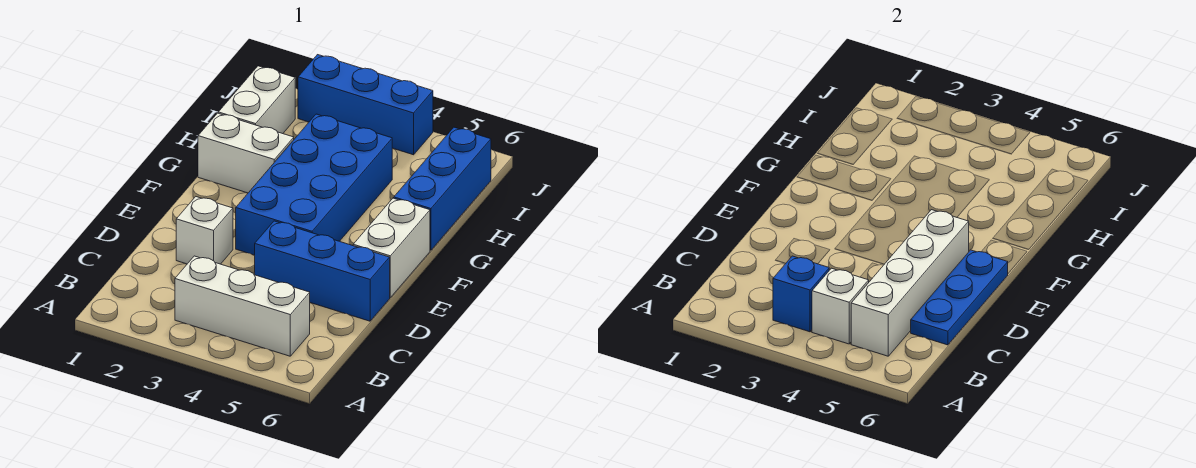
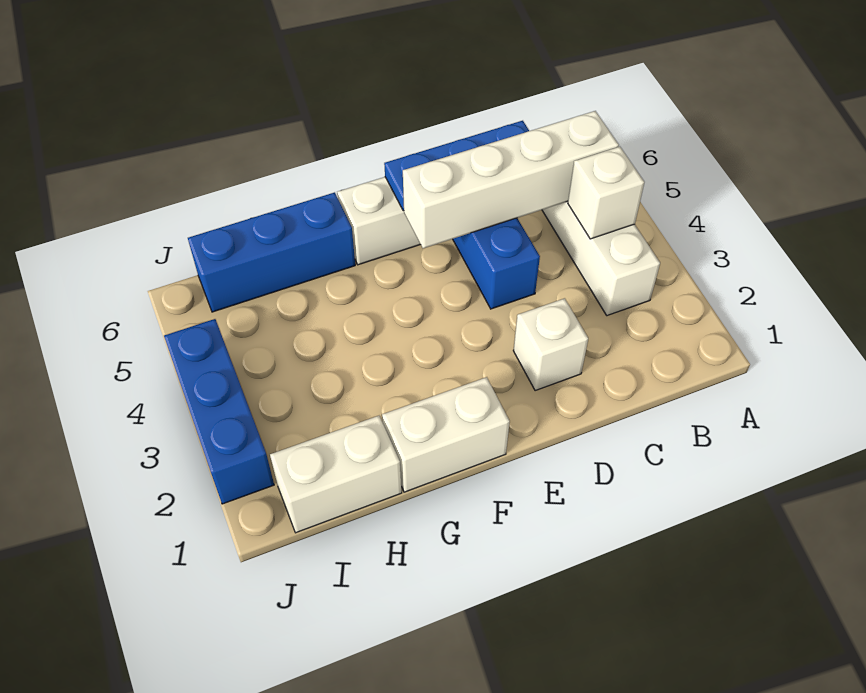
blue brick B3 level 2 -> none
blue brick E3:H4 level 1 -> none
white brick G1:G2 level 1 -> white brick F1:G1 level 1

